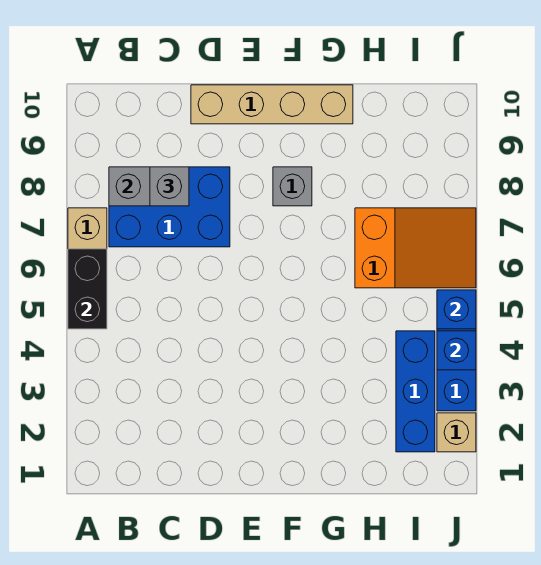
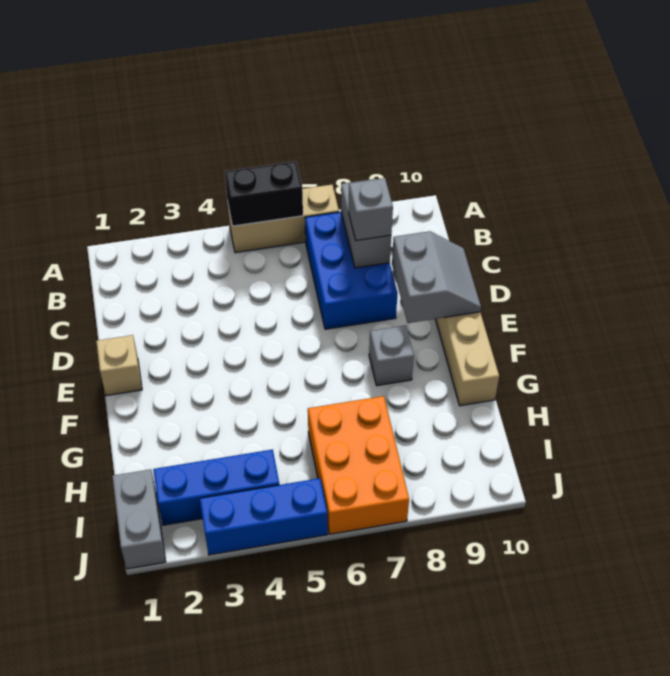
none -> grey slope D9:E10 level 2 top 9
orange slope H6:J7 level 1 top H -> orange brick H6:J7 level 1
none -> grey brick I1:J1 level 1
tan brick J2 level 1 -> tan brick E1 level 1
blue brick J4 level 2 -> none
blue brick J5 level 2 -> none

